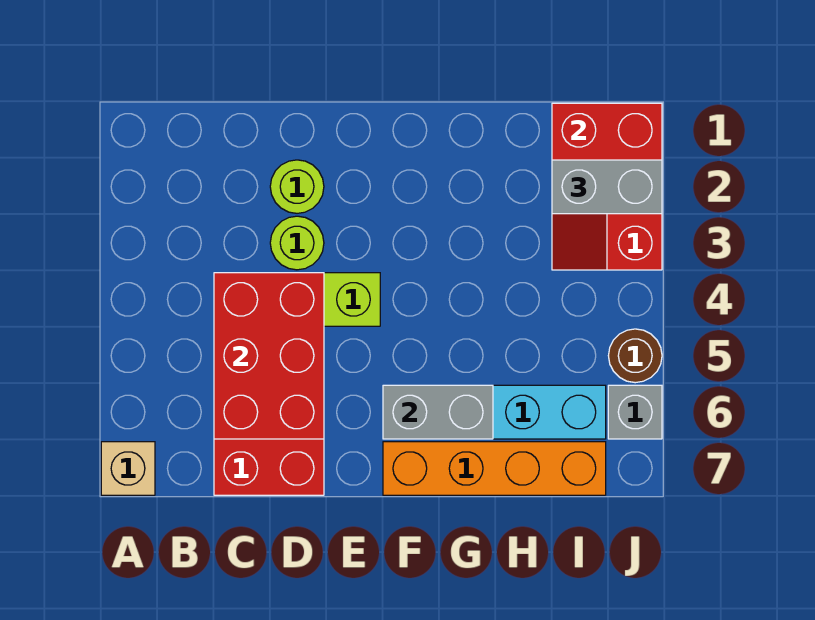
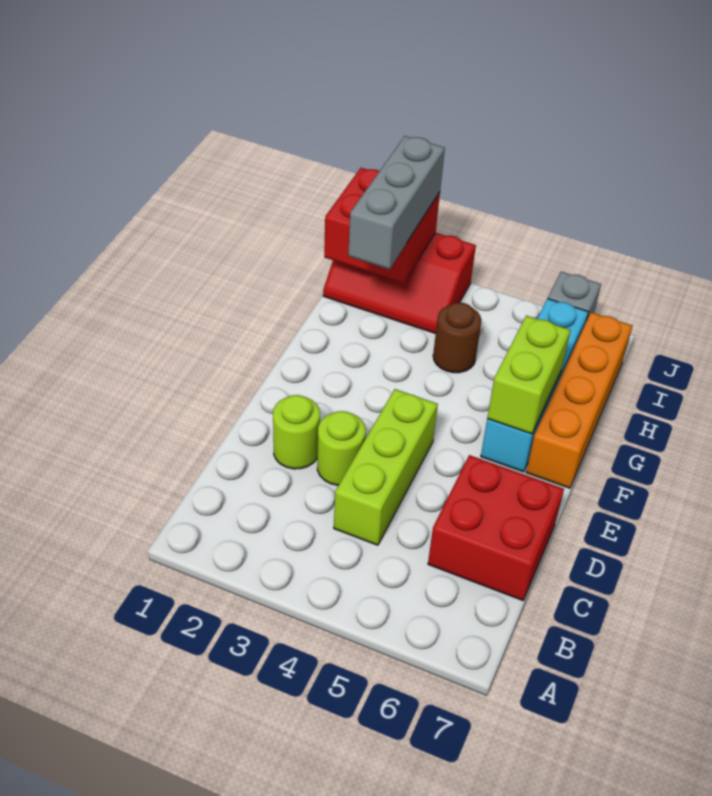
tan brick A7 level 1 -> none
red brick C4:D6 level 2 -> none
grey brick F6:G6 level 2 -> lime brick F6:G6 level 2
grey brick I2:J2 level 3 -> grey brick H2:J2 level 3
brown round brick J5 level 1 -> brown round brick H4 level 1

